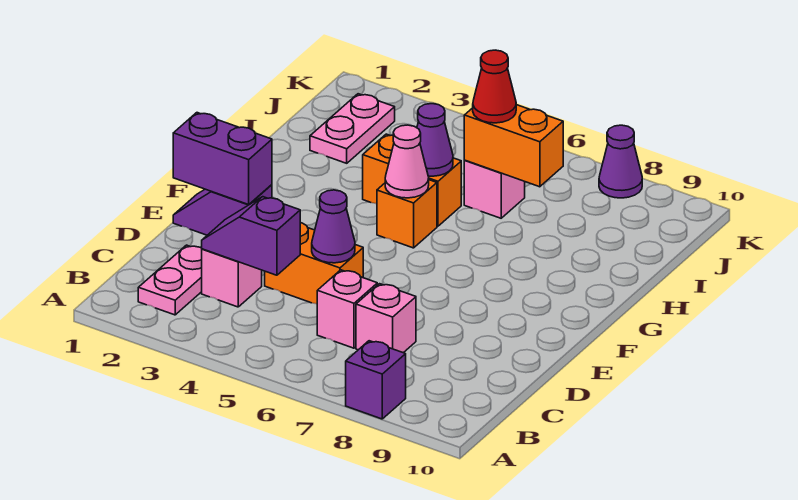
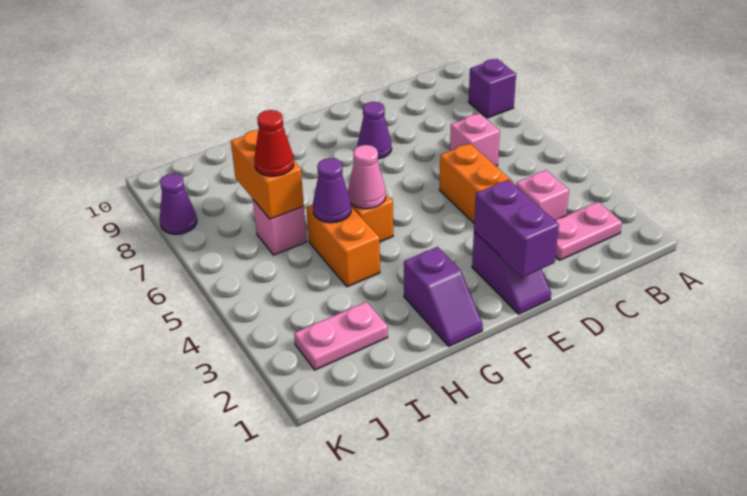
purple slope C3:C4 level 2 top 4 -> purple slope G1:G2 level 1 top 2
pink brick C7 level 1 -> none
purple cone D5 level 2 -> purple cone E8 level 1

